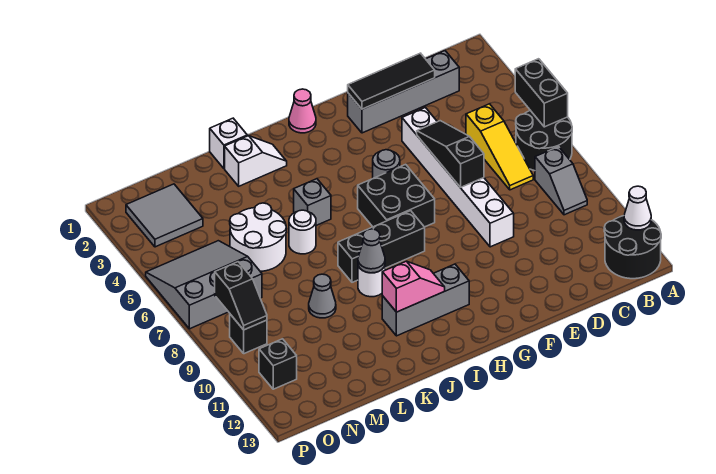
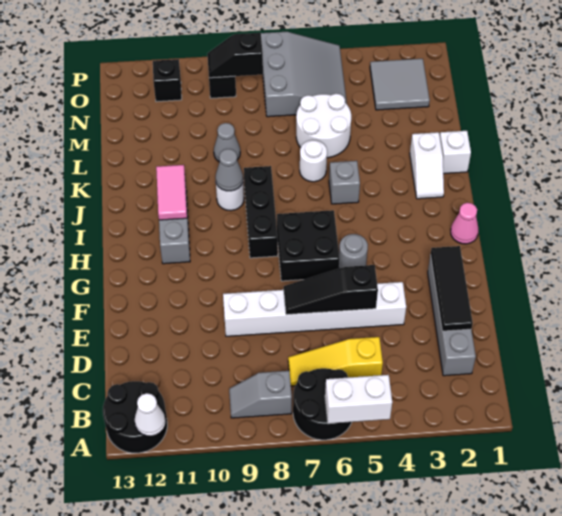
black brick A5:A6 level 2 -> white brick A5:A6 level 2
black slope E5:E7 level 2 top 7 -> black slope E5:E7 level 2 top 5
pink slope I11:J11 level 2 top J -> pink tile I11:J11 level 2

